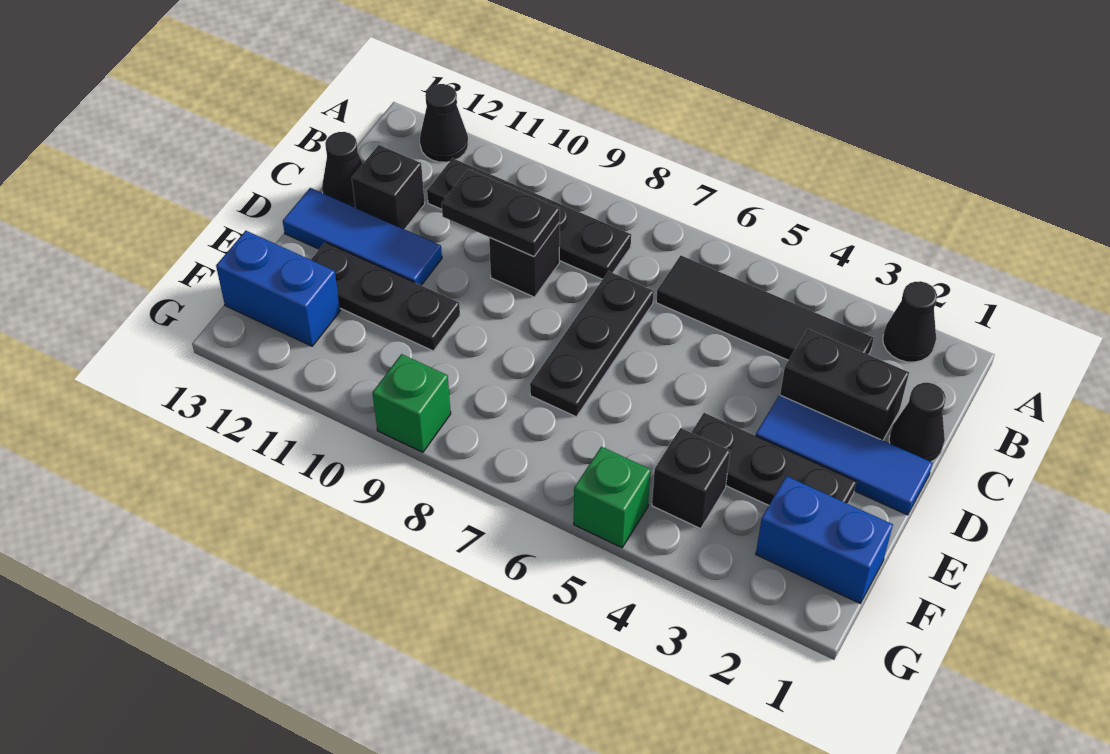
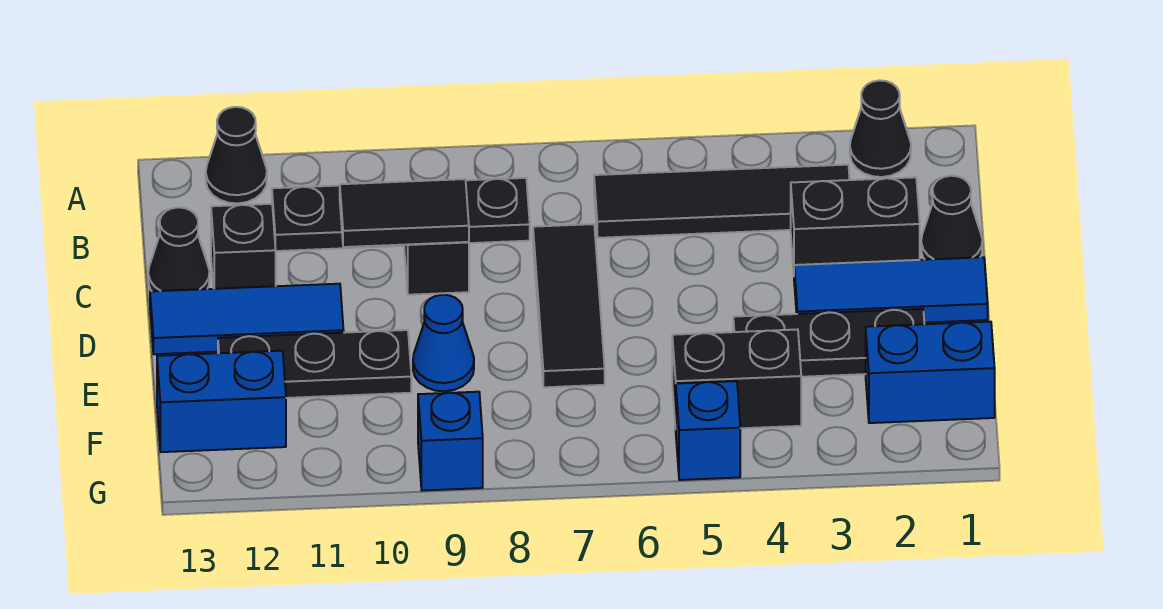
black plate C7:E7 level 1 -> black tile C7:E7 level 1
black plate C9:C10 level 2 -> black tile C9:C10 level 2
none -> blue cone E9 level 1
black brick F4 level 1 -> black brick F4:F5 level 1
green brick G5 level 1 -> blue brick G5 level 1
green brick G9 level 1 -> blue brick G9 level 1

